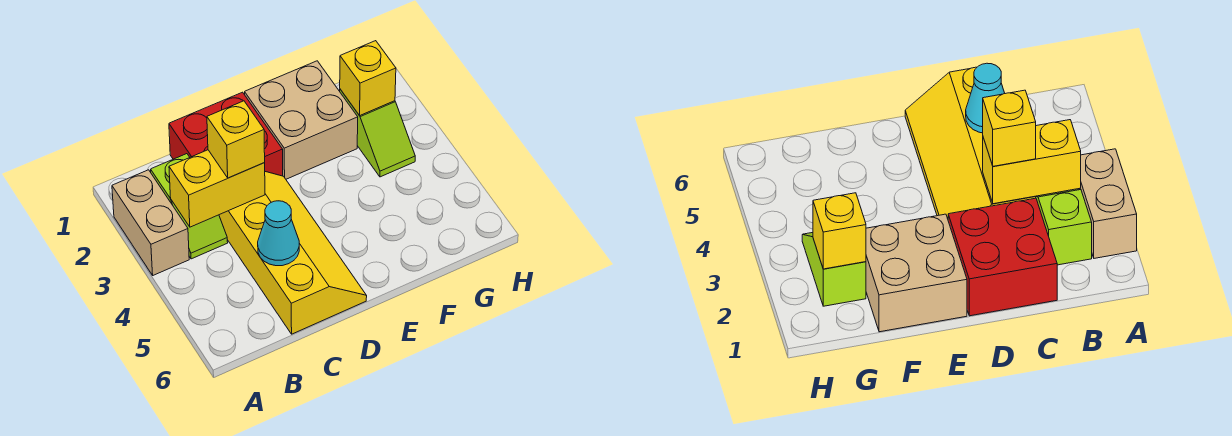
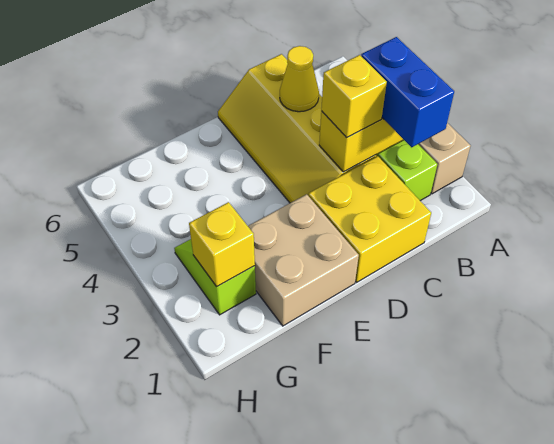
none -> blue brick B2:B3 level 3
red brick C1:D2 level 1 -> yellow brick C1:D2 level 1
cyan cone C5 level 2 -> yellow cone C5 level 2

